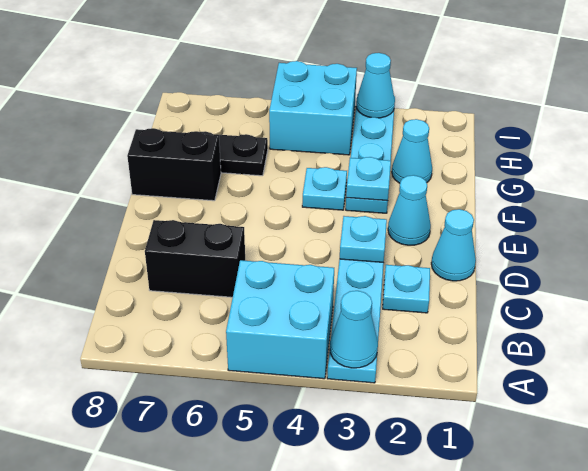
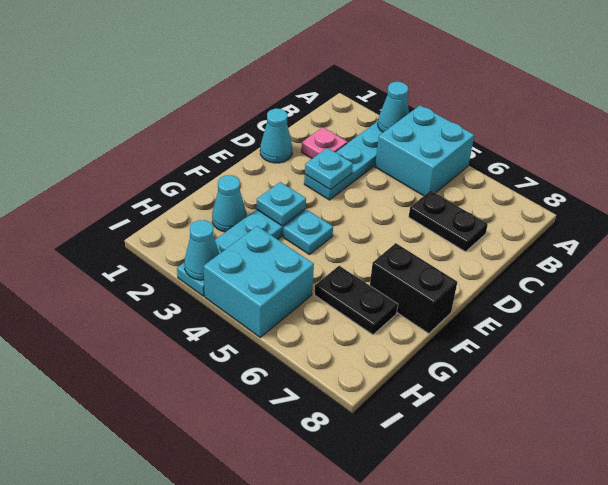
cyan plate C2 level 1 -> pink plate C2 level 1
black brick C6:C7 level 1 -> black plate C6:C7 level 1
cyan cone E2 level 1 -> none

